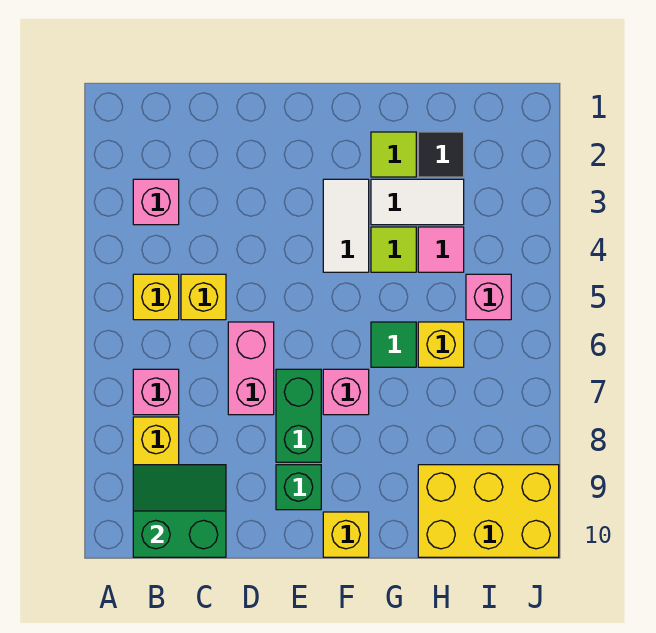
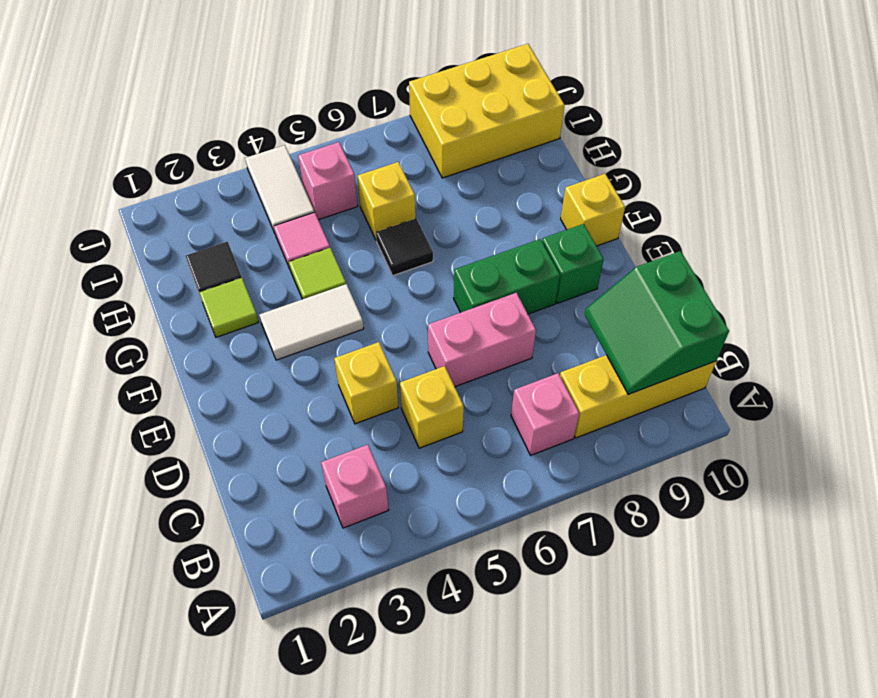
yellow brick B5 level 1 -> yellow brick D4 level 1
pink brick F7 level 1 -> none
white tile G3:H3 level 1 -> white tile I4:J4 level 1
green tile G6 level 1 -> black tile G6 level 1
yellow brick H9:J10 level 1 -> yellow brick I8:J10 level 1

